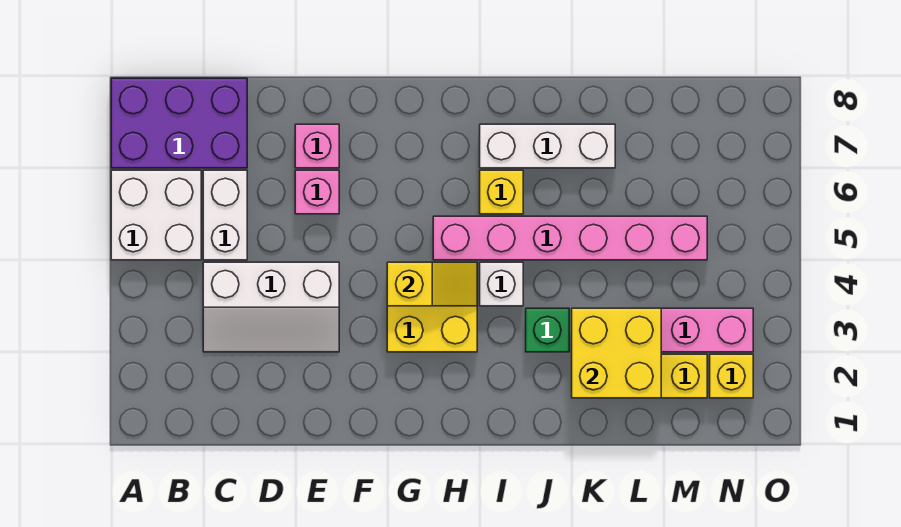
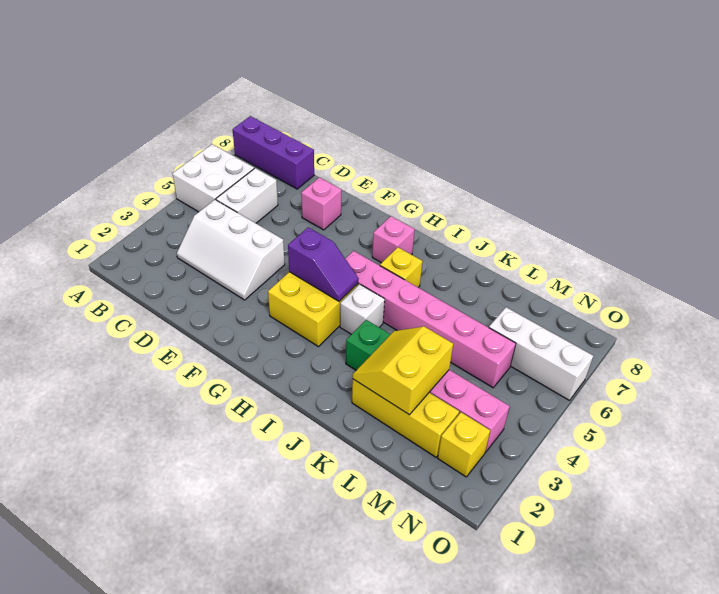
purple brick A7:C8 level 1 -> purple brick A8:C8 level 1
pink brick E6 level 1 -> pink brick H7 level 1
yellow slope G4:H4 level 2 top G -> purple slope G4:H4 level 2 top G
white brick I7:K7 level 1 -> white brick M6:O6 level 1
yellow brick K2:L3 level 2 -> yellow slope K2:L3 level 2 top L

